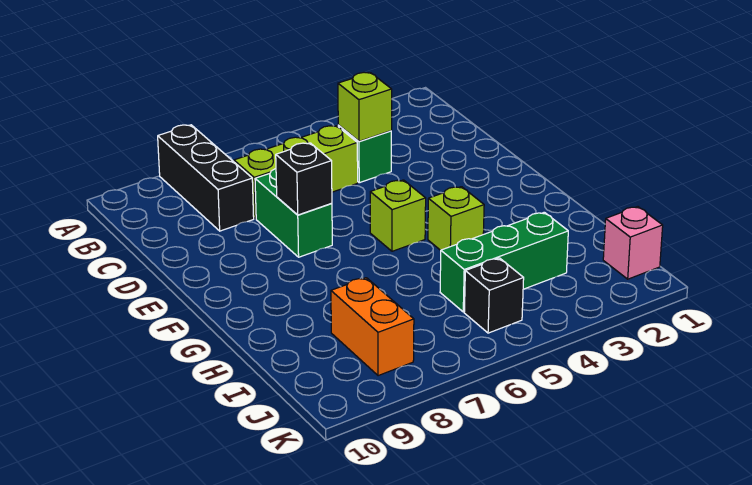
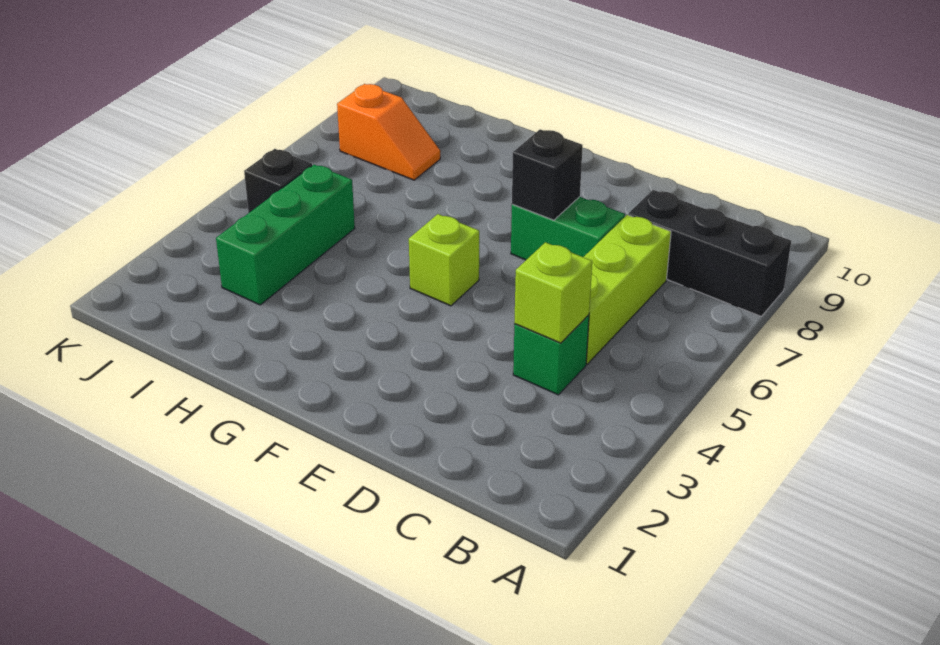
lime brick G4 level 1 -> none
orange brick I8:J8 level 1 -> orange slope I8:J8 level 1 top J
pink brick J1 level 1 -> none

